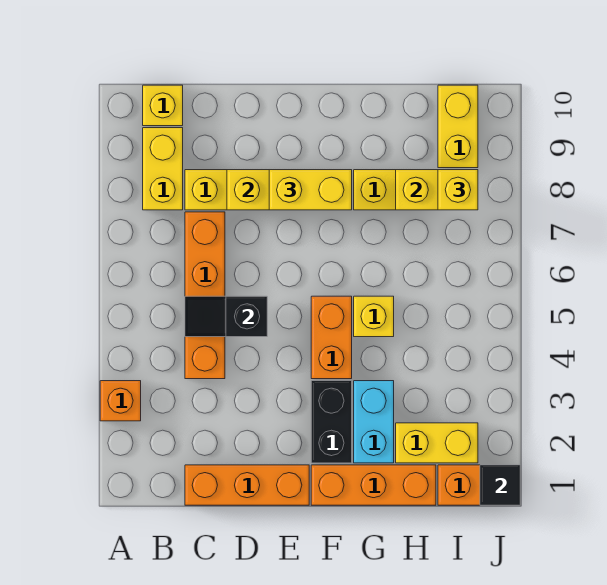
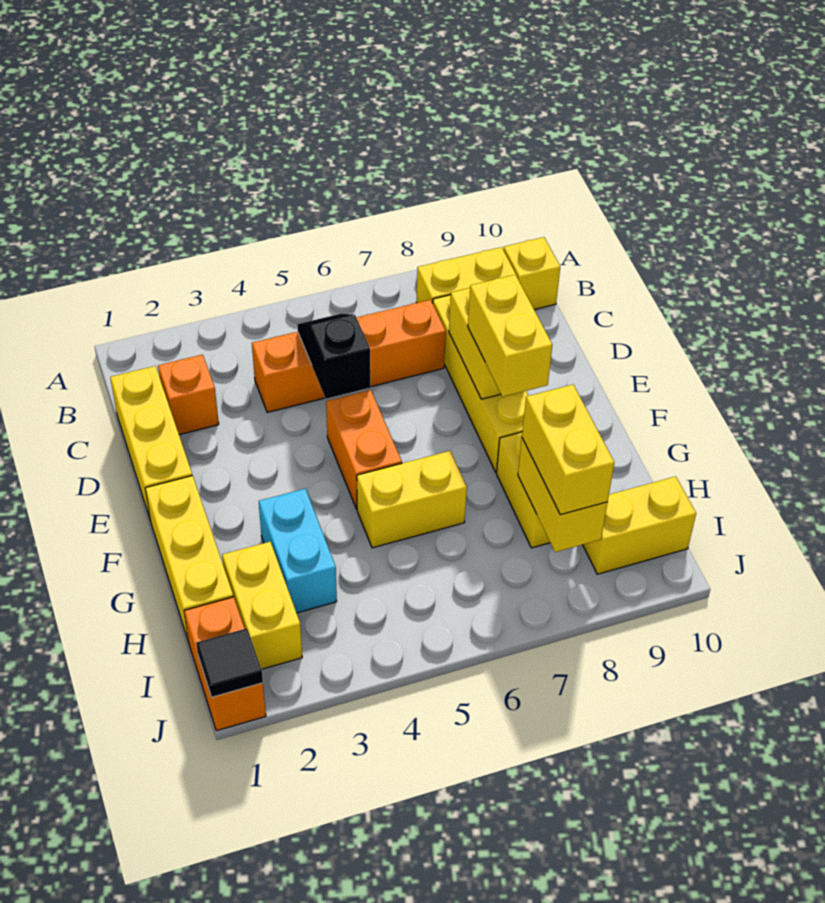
orange brick A3 level 1 -> orange brick C2 level 1
orange brick C1:E1 level 1 -> yellow brick C1:E1 level 1
orange brick F1:H1 level 1 -> yellow brick F1:H1 level 1
black brick F2:F3 level 1 -> none
orange brick F4:F5 level 1 -> orange brick E5:F5 level 1
cyan brick G2:G3 level 1 -> cyan brick G3:H3 level 1
yellow brick G5 level 1 -> yellow brick G5:G6 level 1
yellow brick I8 level 3 -> yellow brick H8:I8 level 3

